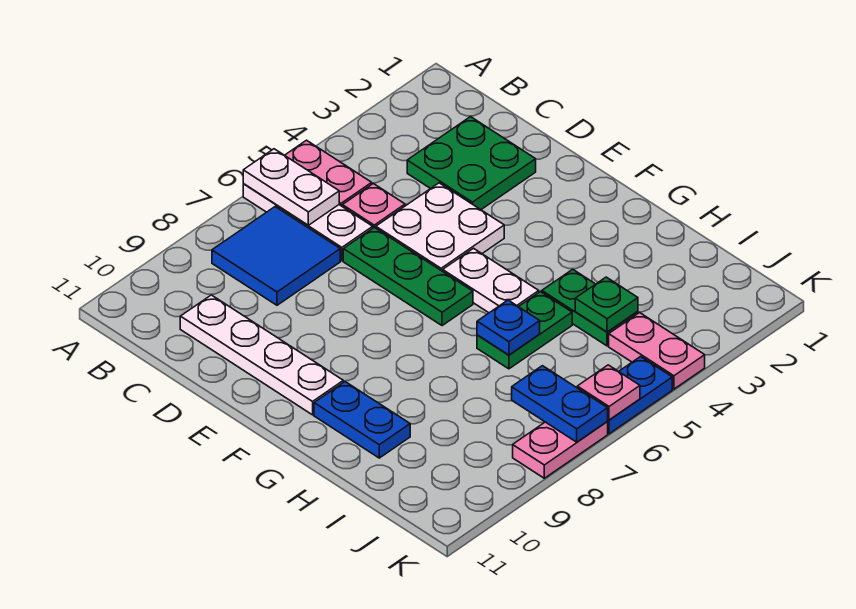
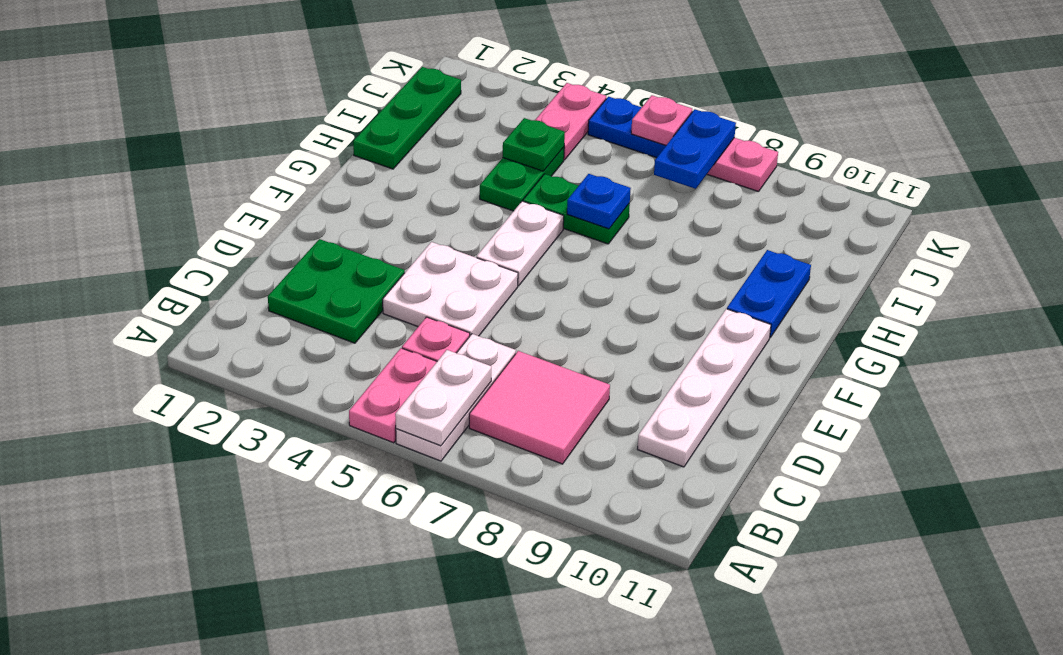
blue tile B7:C8 level 1 -> pink tile B7:C8 level 1
green plate D6:F6 level 1 -> green plate H1:J1 level 1

